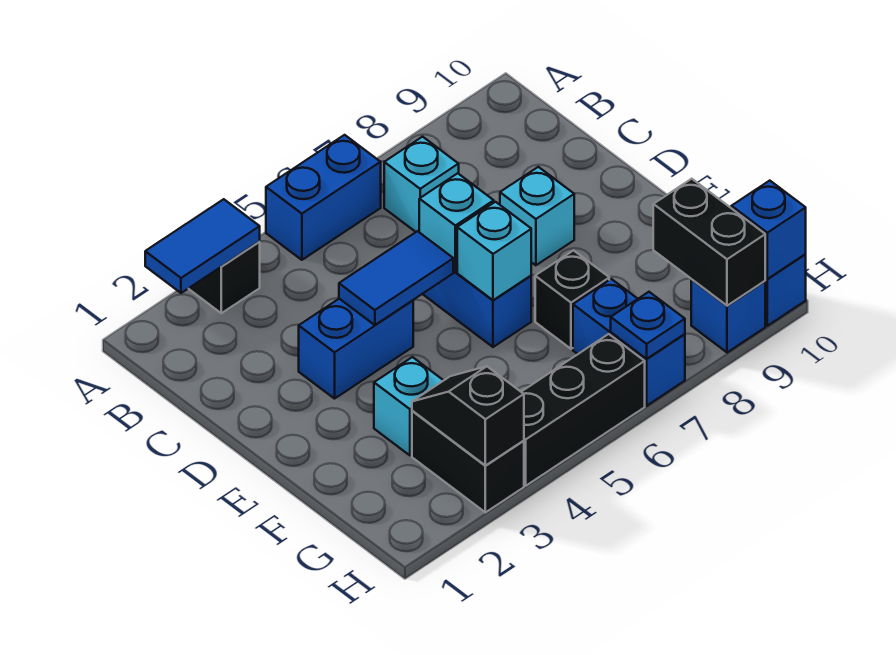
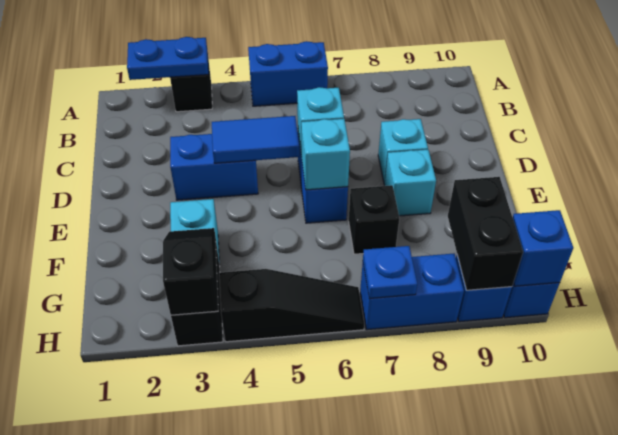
blue tile A2:A3 level 2 -> blue plate A2:A3 level 2
cyan brick B7 level 1 -> cyan brick E8 level 1
blue brick G7:H7 level 1 -> blue brick H7:H8 level 1
black brick H4:H6 level 1 -> black slope H4:H6 level 1 top 4

